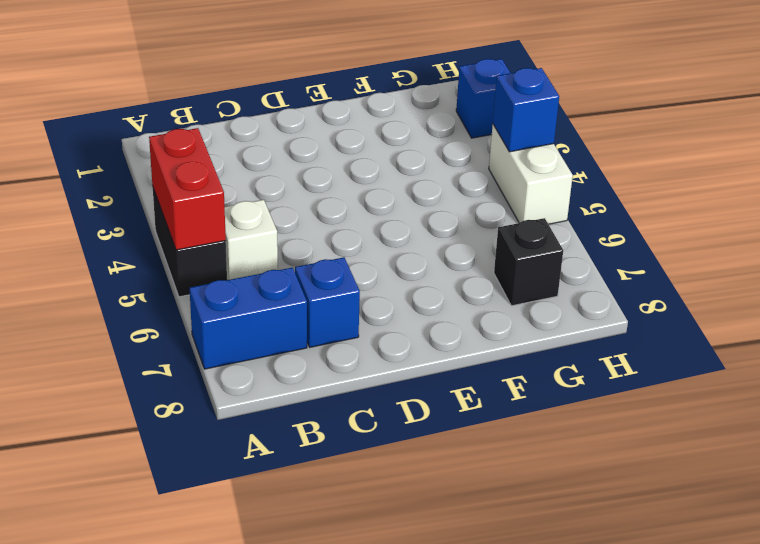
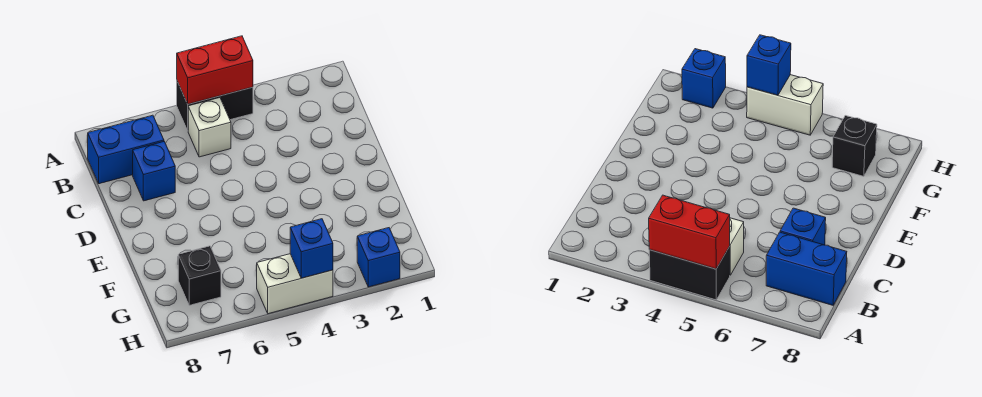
blue brick A7:B7 level 1 -> blue brick B7:B8 level 1

